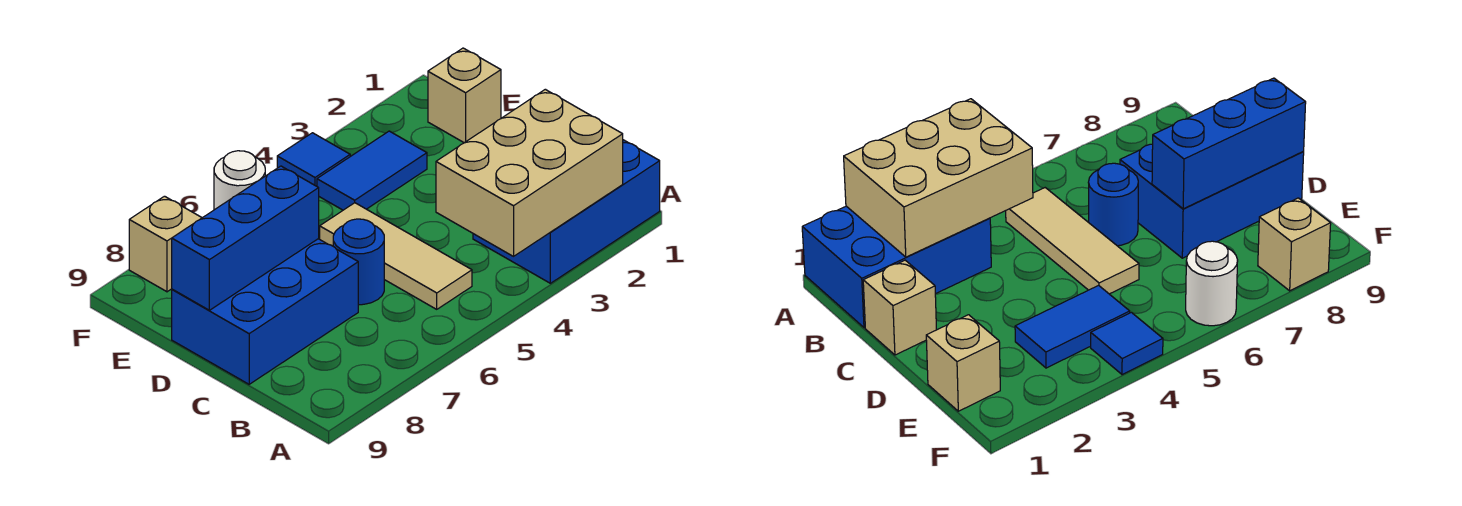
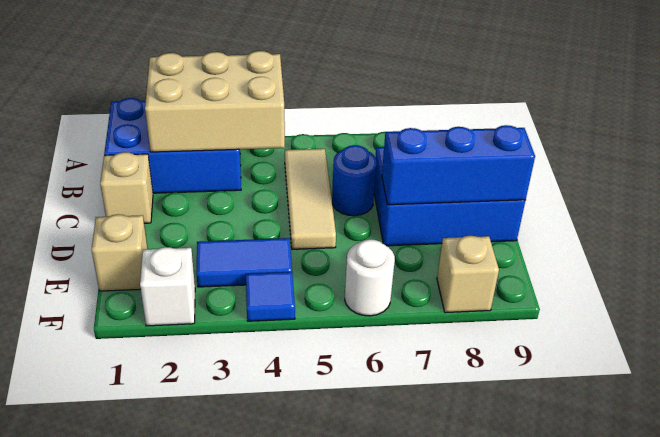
none -> white brick F2 level 1

